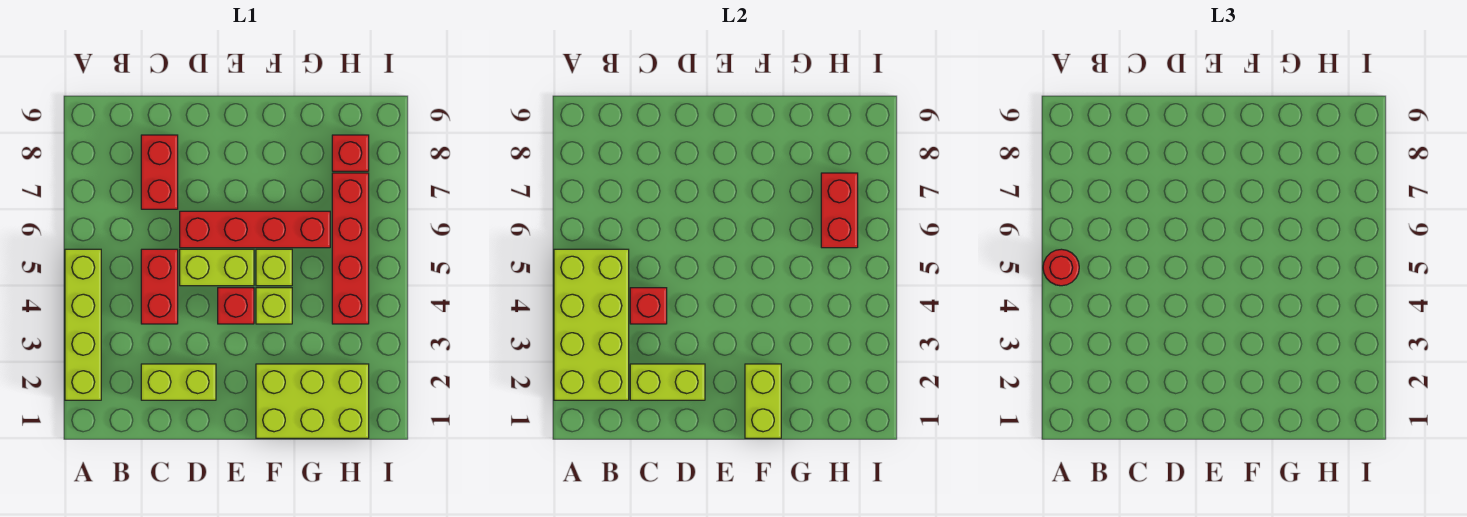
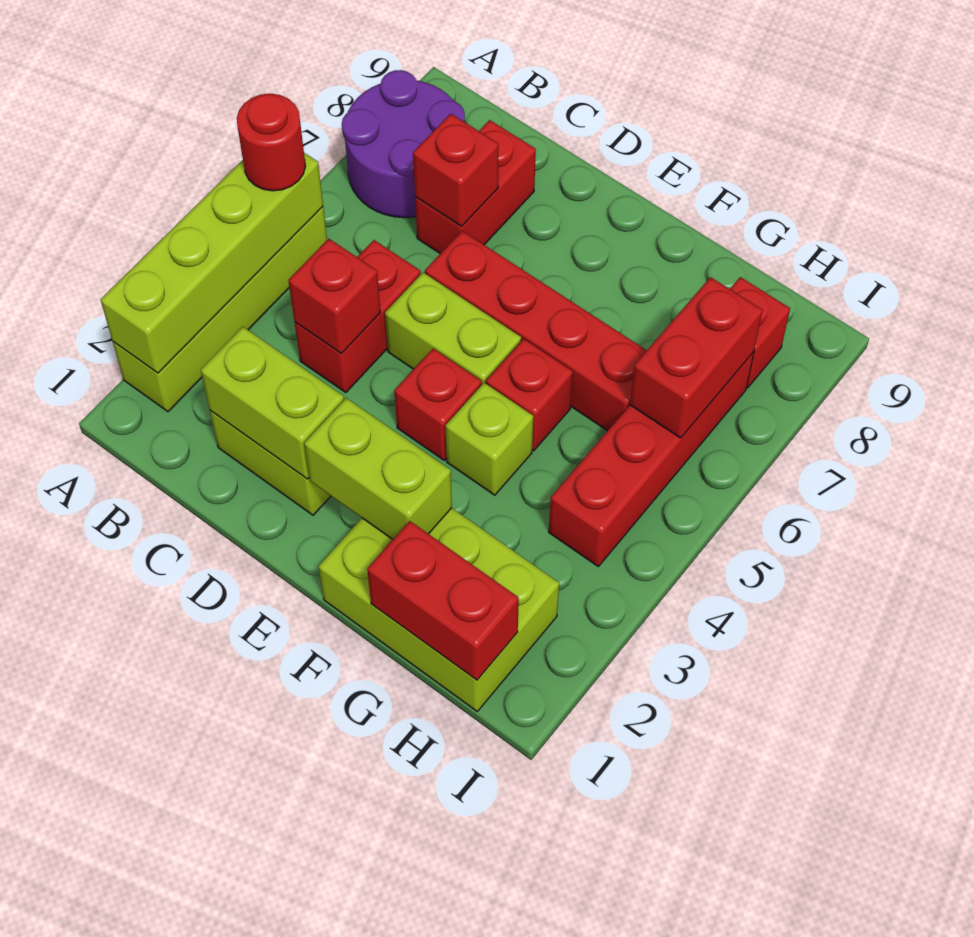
lime brick A2:B5 level 2 -> lime brick A2:A5 level 2
none -> purple round brick A7:B8 level 1
none -> red brick C7 level 2
lime brick F1:F2 level 2 -> lime brick E2:F2 level 2
lime brick F5 level 1 -> red brick F5 level 1
none -> red brick G1:H1 level 2

